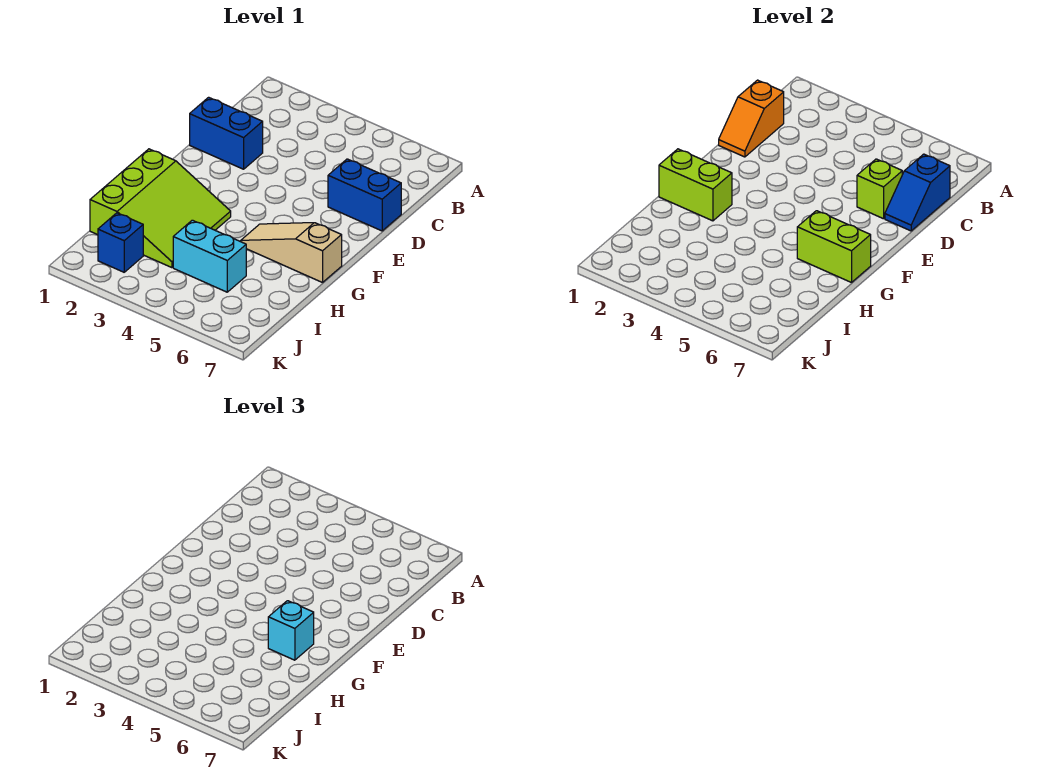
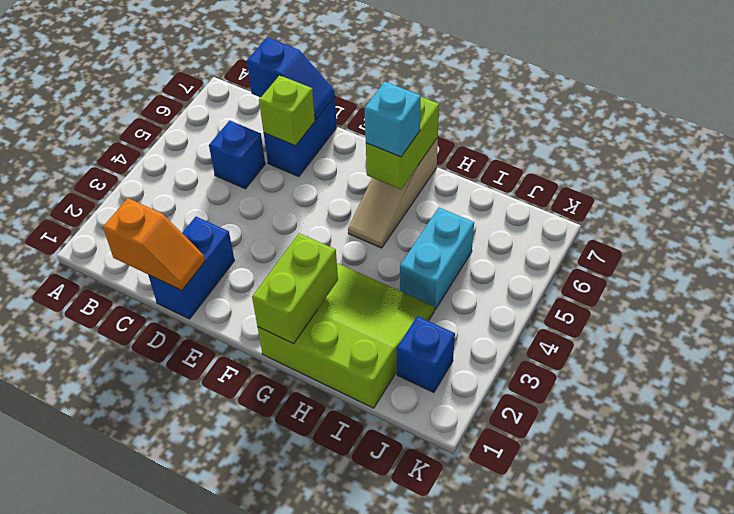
none -> blue brick C5 level 1

